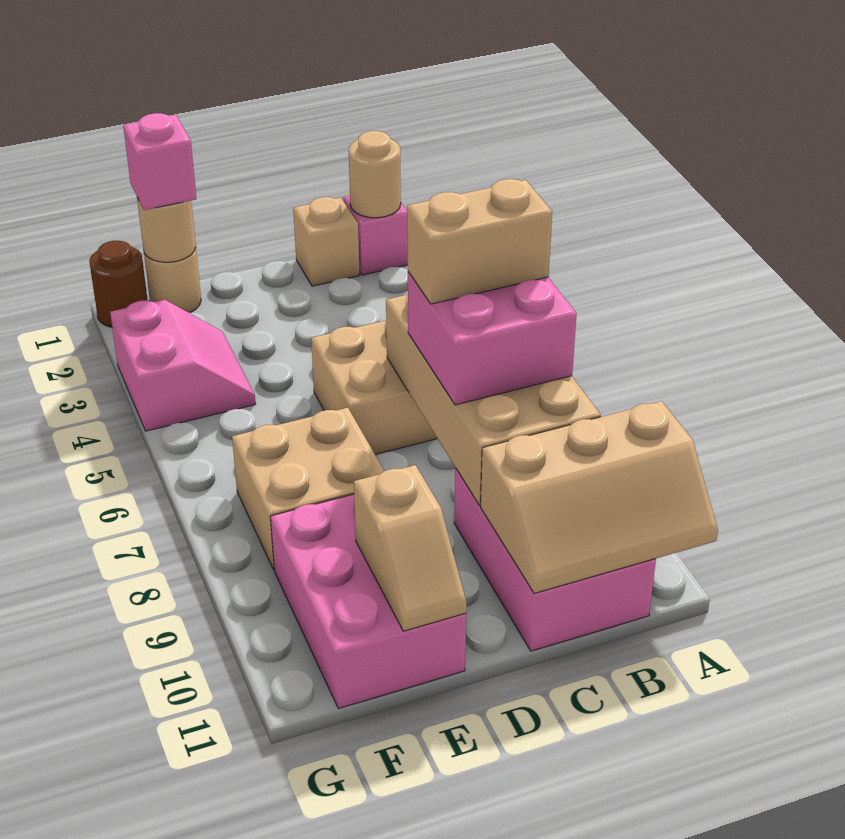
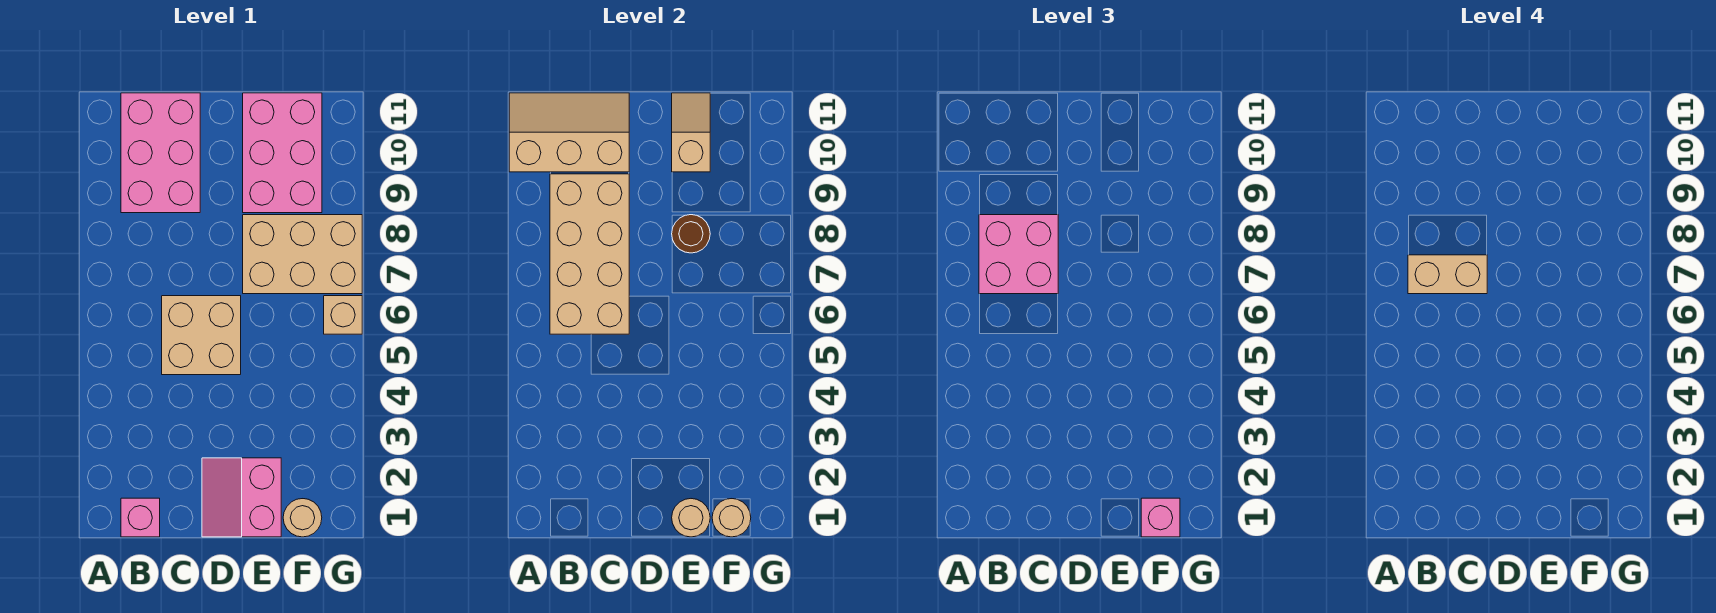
tan round brick B1 level 2 -> tan round brick E1 level 2
tan brick C1 level 1 -> tan brick G6 level 1
tan brick E7:F8 level 1 -> tan brick E7:G8 level 1
pink slope F3:G4 level 1 top G -> pink slope D1:E2 level 1 top E
brown round brick G1 level 1 -> brown round brick E8 level 2

